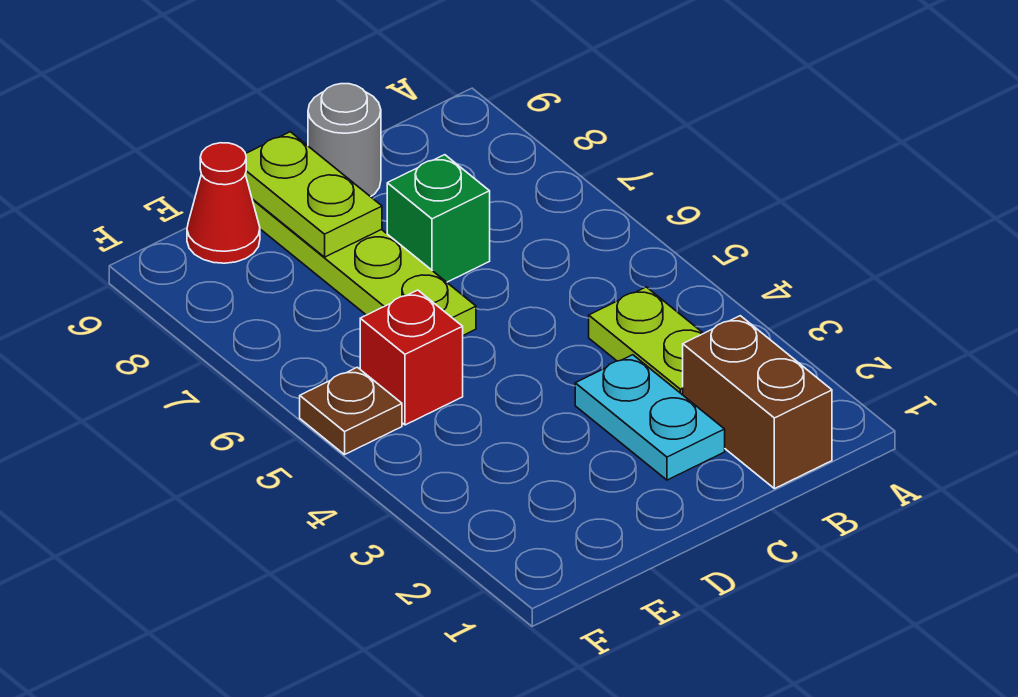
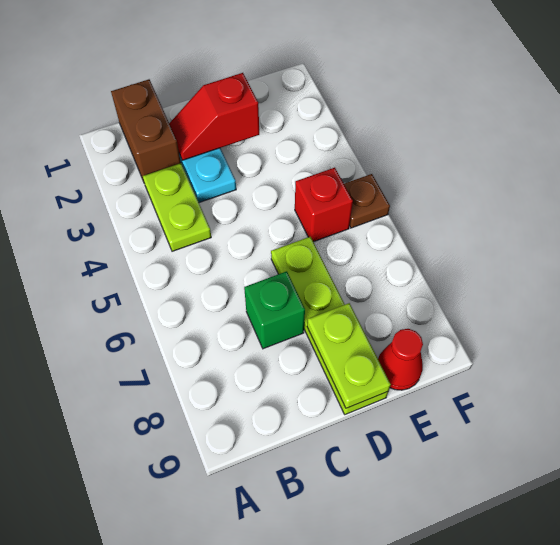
none -> red slope C2:D2 level 2 top D
grey round brick C9 level 1 -> none

